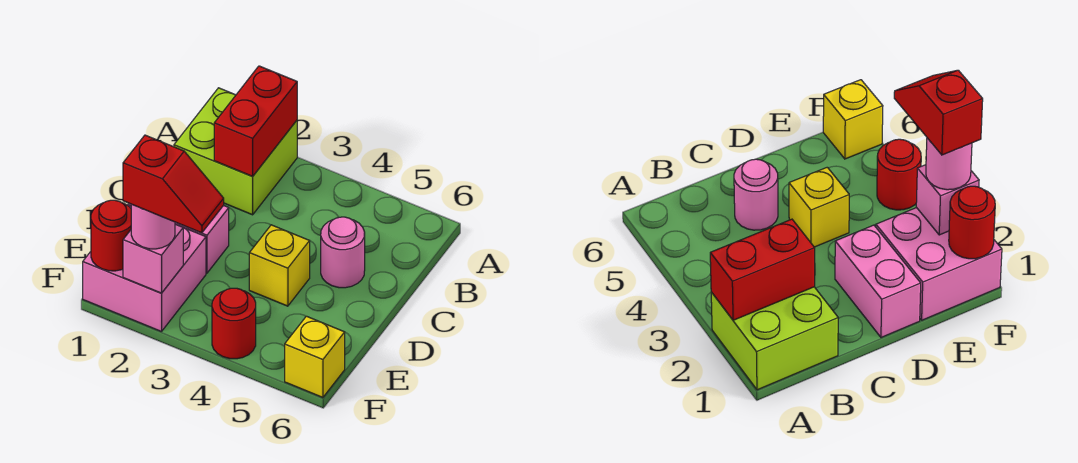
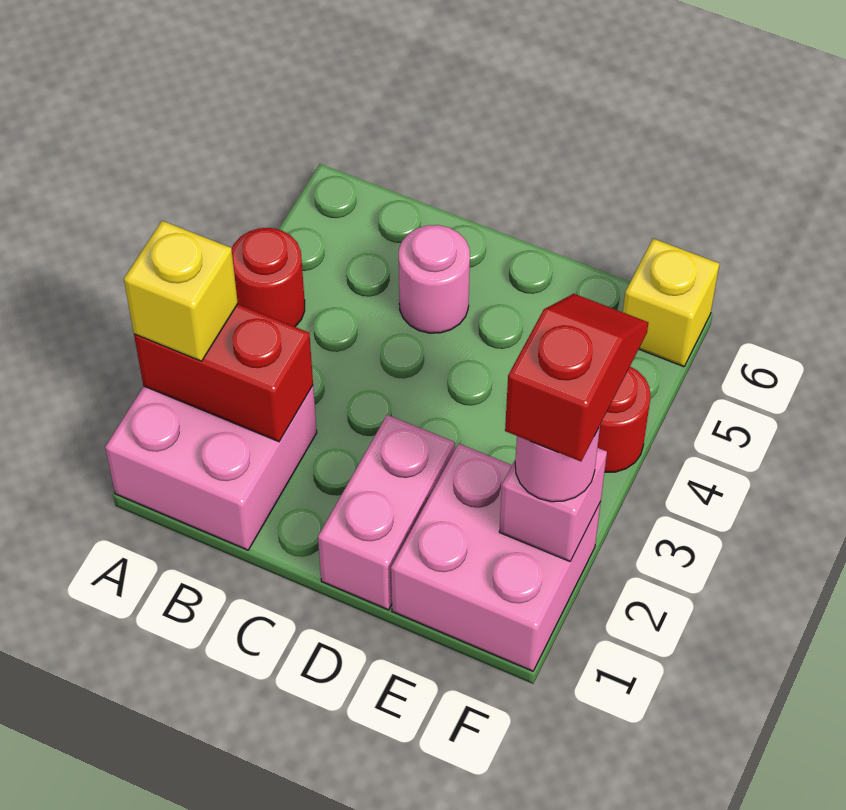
lime brick A1:B2 level 1 -> pink brick A1:B2 level 1
yellow brick D4 level 1 -> yellow brick A2 level 3
red round brick F1 level 2 -> red round brick A4 level 1

